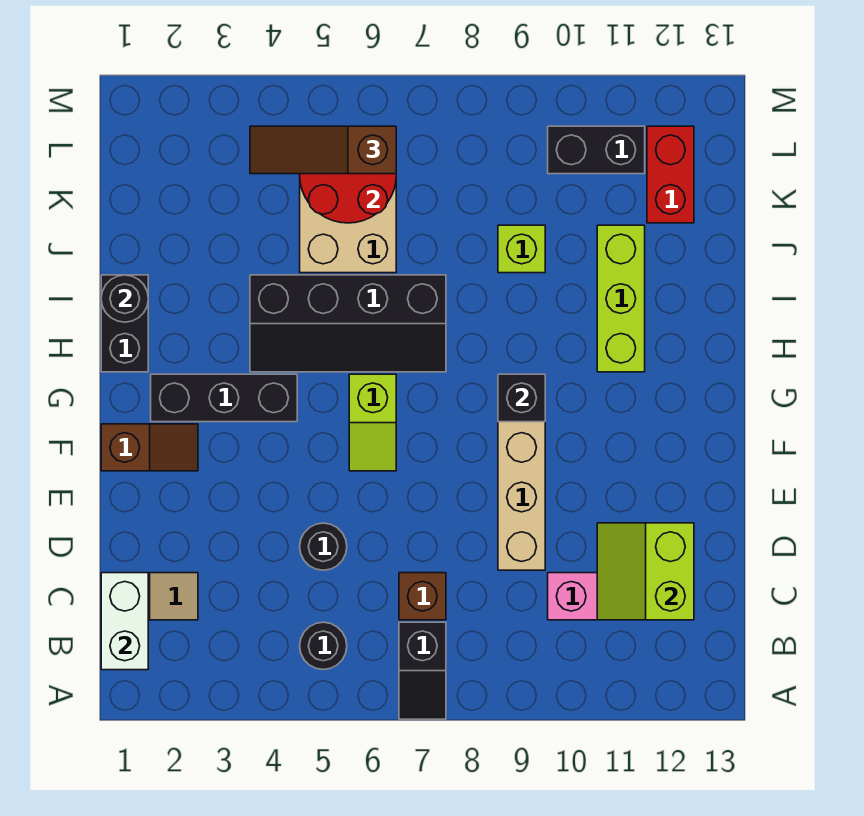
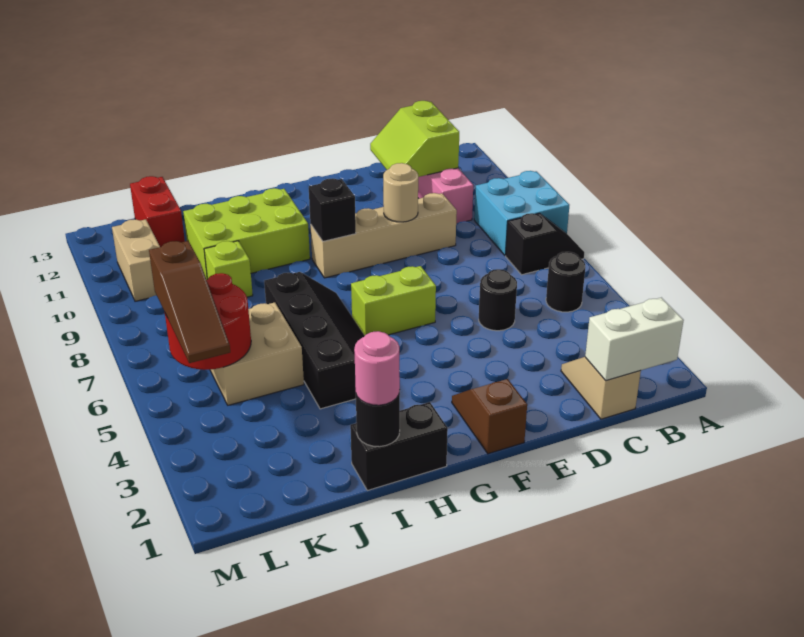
none -> cyan brick A8:B9 level 1
brown brick C7 level 1 -> none
lime slope C11:D12 level 2 top 12 -> lime slope C11:D12 level 2 top C
none -> tan round brick E9 level 2
lime slope F6:G6 level 1 top G -> lime brick F6:G6 level 1
black brick G2:G4 level 1 -> none
lime brick H11:J11 level 1 -> lime brick H10:J11 level 1
none -> pink round brick I1 level 3
red brick K12:L12 level 1 -> red brick K12:K13 level 1
black brick L10:L11 level 1 -> tan brick L10:L11 level 1

